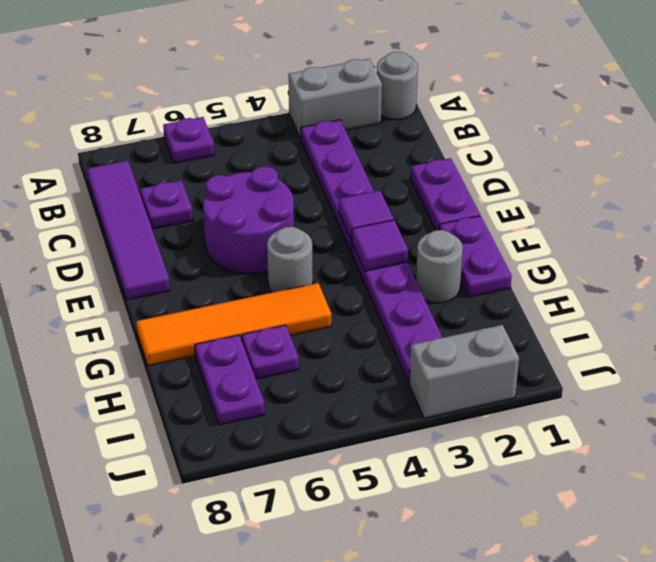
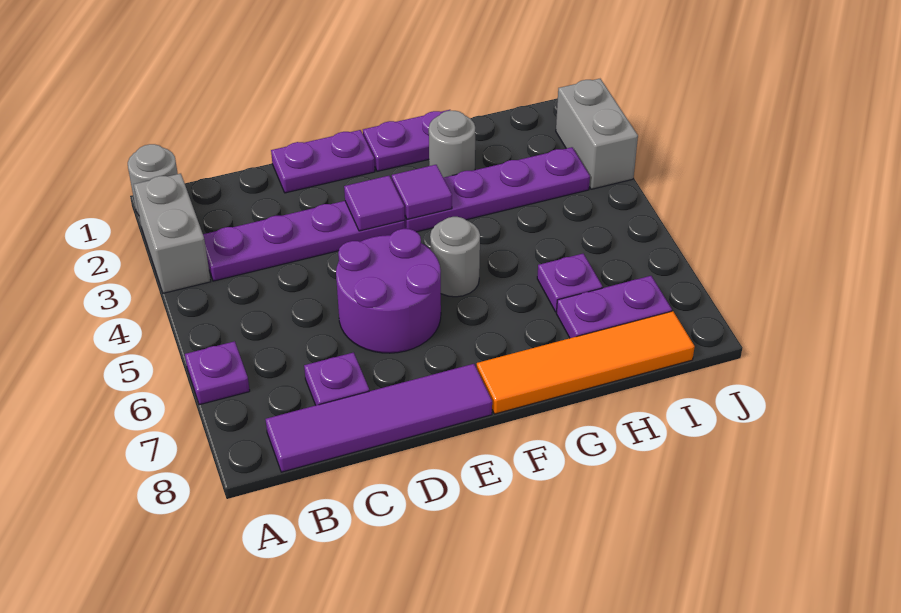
orange tile G5:G8 level 1 -> orange tile F8:I8 level 1

